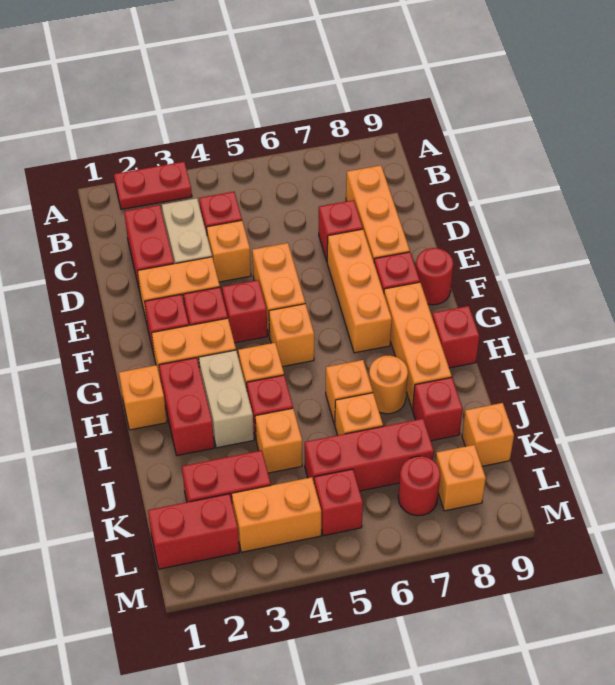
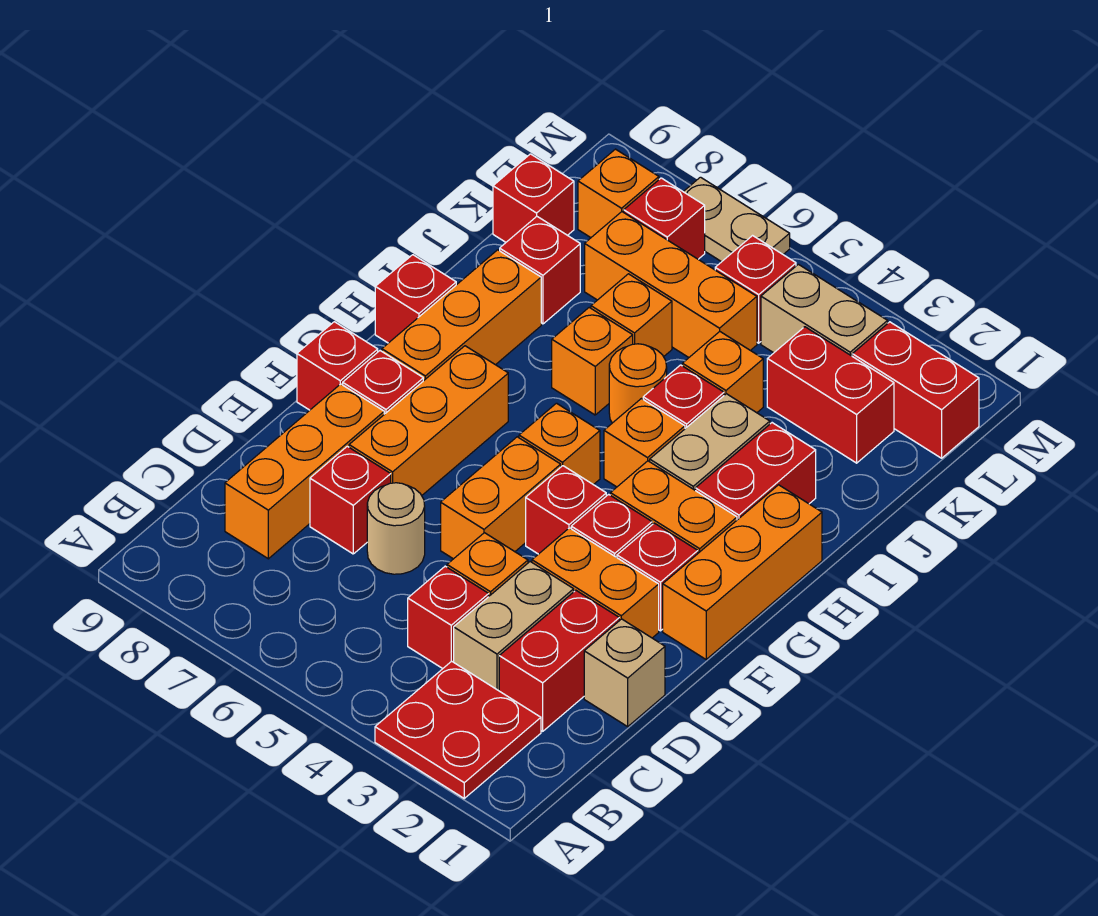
red plate A2:A3 level 1 -> red plate A2:B3 level 1
none -> tan brick D1 level 1
none -> tan round brick D6 level 1
red round brick F9 level 1 -> red brick F9 level 1
orange brick H1 level 1 -> orange brick F1:H1 level 1
orange round brick I7 level 1 -> orange round brick I5 level 1
red brick K5:K7 level 1 -> orange brick K5:K7 level 1
orange brick K9 level 1 -> red brick K9 level 1
orange brick L3:L4 level 1 -> tan brick L3:L4 level 1
red round brick L7 level 1 -> red brick L7 level 1
none -> tan plate M6:M7 level 1

